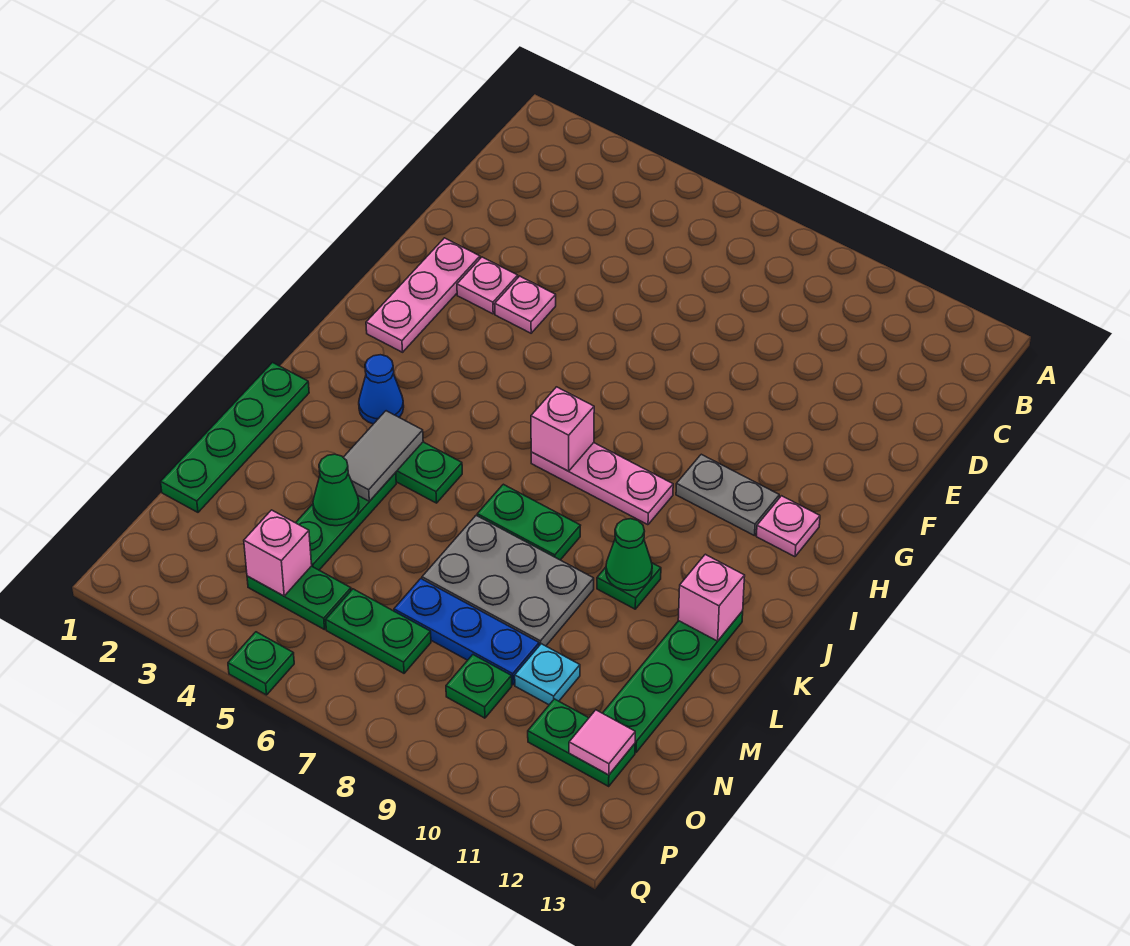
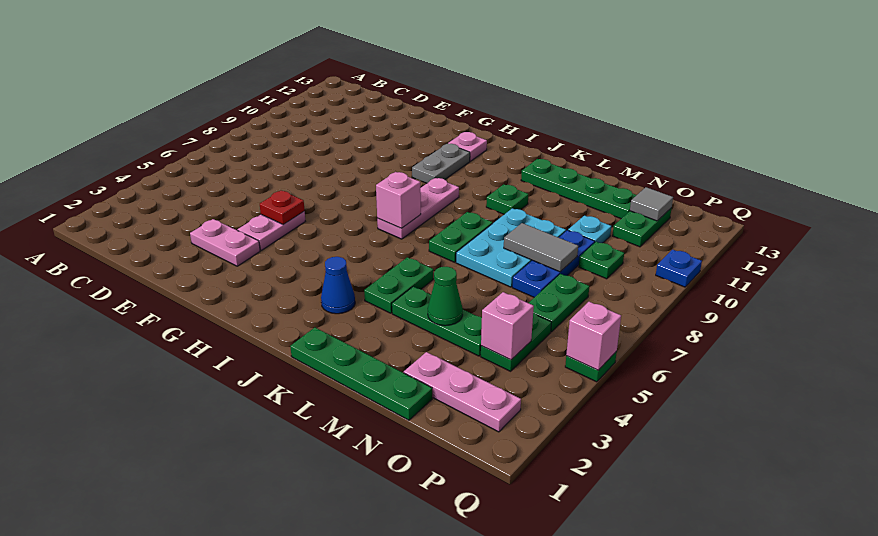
pink plate F2:H2 level 1 -> pink plate N2:P2 level 1
pink plate F3 level 1 -> pink plate E3:F3 level 1
pink plate F4 level 1 -> pink plate F4:F5 level 1
none -> red plate F5 level 2
grey tile K4:L4 level 2 -> grey tile M8:N8 level 2
green cone K10 level 2 -> none
pink brick K12 level 2 -> pink brick Q5 level 2
grey plate L7:M9 level 1 -> cyan plate L7:M9 level 1
pink tile O12 level 2 -> grey tile O12 level 2
none -> blue plate Q10 level 1

